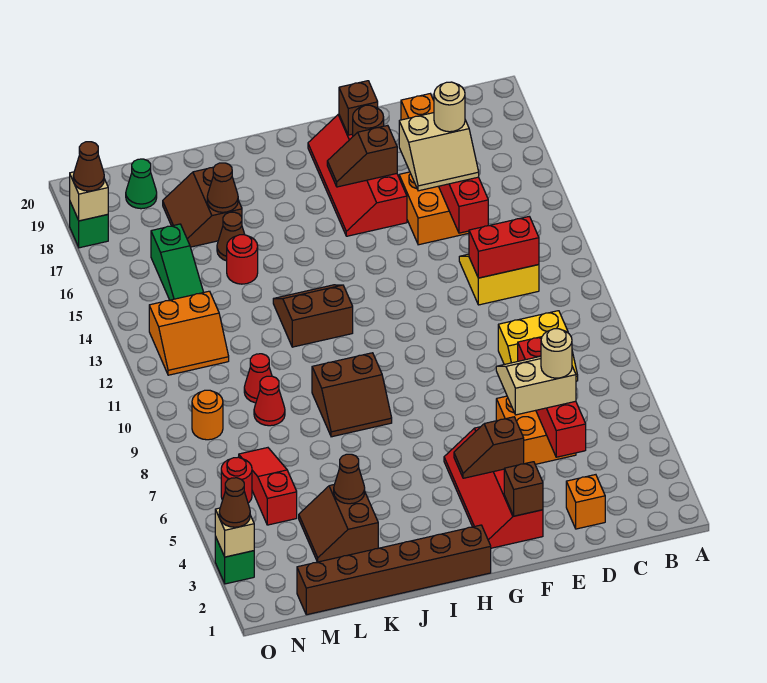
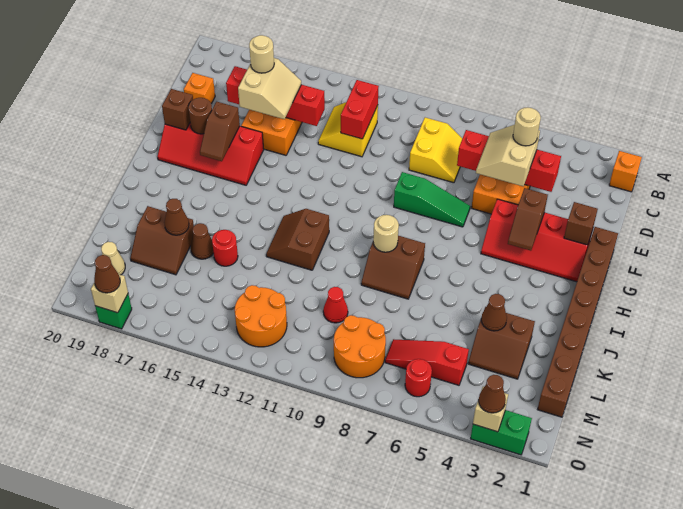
orange brick D2 level 1 -> orange brick B1 level 1
brown brick H1:M1 level 1 -> brown brick F1:M1 level 1
brown slope I8:J9 level 1 top 9 -> brown slope I8:J9 level 1 top I
none -> tan round brick I9 level 2
red cone L9 level 1 -> none
orange slope M12:N13 level 1 top 13 -> orange round brick M12:N13 level 1
green slope M14:M16 level 1 top 16 -> green slope F7:F9 level 1 top 9
green cone M19 level 1 -> tan cone M19 level 1
orange round brick N9 level 1 -> orange round brick M8:N9 level 1
green brick O3 level 1 -> green brick O2:O3 level 1

